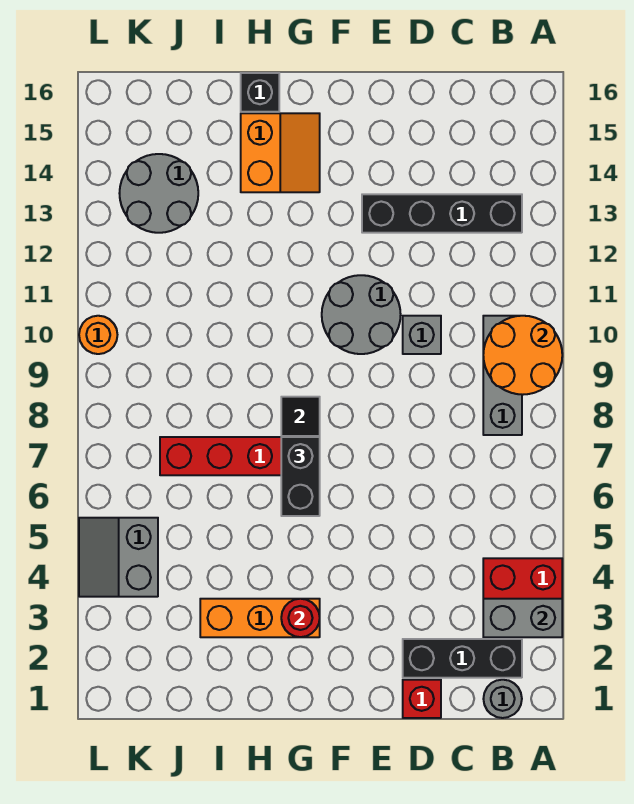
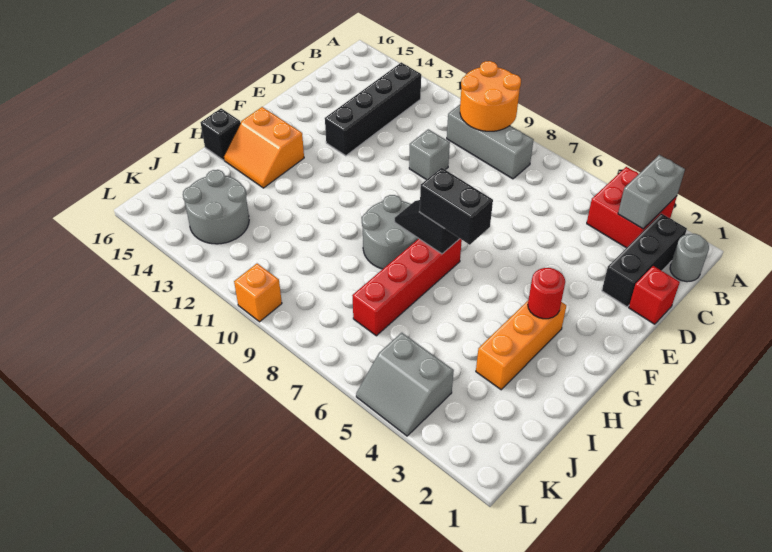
grey round brick E10:F11 level 1 -> grey round brick G8:H9 level 1
orange slope G14:H15 level 1 top H -> orange slope G14:H15 level 1 top G
orange round brick L10 level 1 -> orange brick L10 level 1

